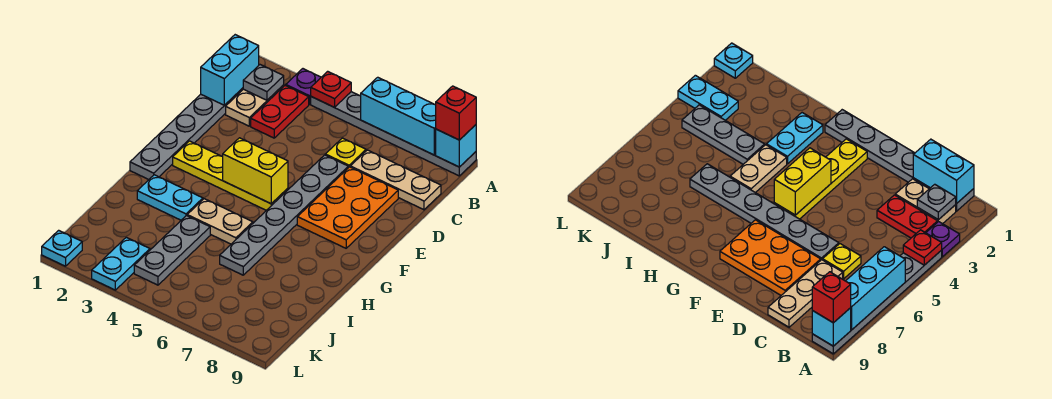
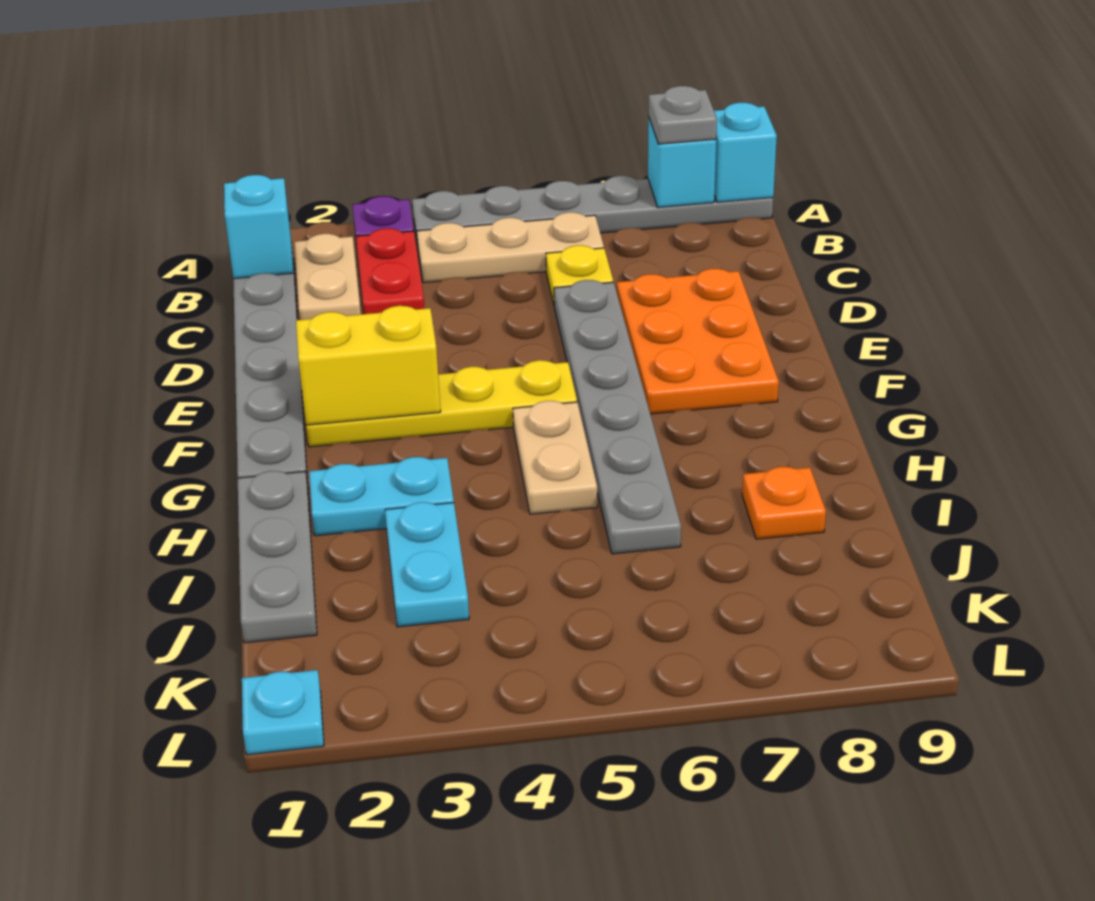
red plate A4 level 2 -> none
cyan brick A6:A8 level 2 -> cyan brick A8 level 2
red brick A9 level 3 -> none
cyan brick B1:C1 level 2 -> cyan brick B1 level 2
grey plate B2 level 2 -> grey plate A8 level 3
tan plate C7:C9 level 1 -> tan plate B4:B6 level 1
yellow brick F4:F5 level 2 -> yellow brick F2:F3 level 2
tan plate H4:H5 level 1 -> tan plate G5:H5 level 1
grey plate I4:K4 level 1 -> grey plate H1:J1 level 1
none -> orange plate I8 level 1
cyan plate K3:L3 level 1 -> cyan plate I3:J3 level 1

